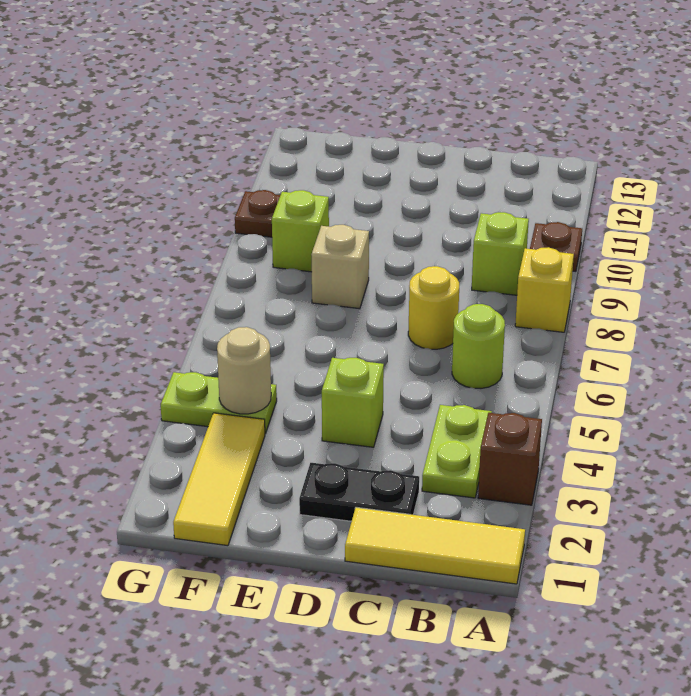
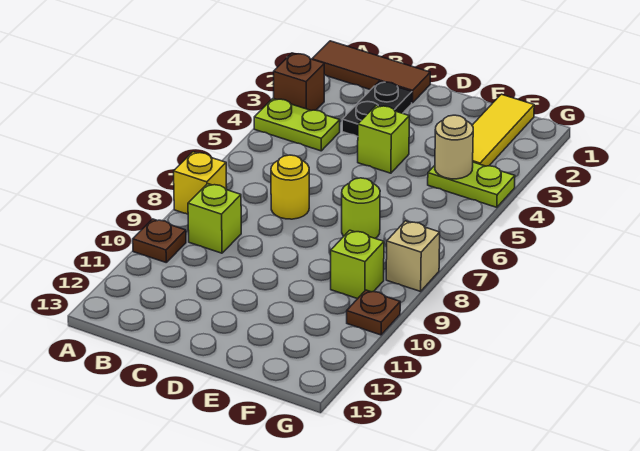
yellow tile A1:C1 level 1 -> brown tile A1:C1 level 1
lime plate B3:B4 level 1 -> lime plate A4:B4 level 1
lime round brick B6 level 1 -> lime round brick E7 level 1
black plate C2:D2 level 1 -> black plate C2:C3 level 1
tan brick E8 level 1 -> tan brick G8 level 1

